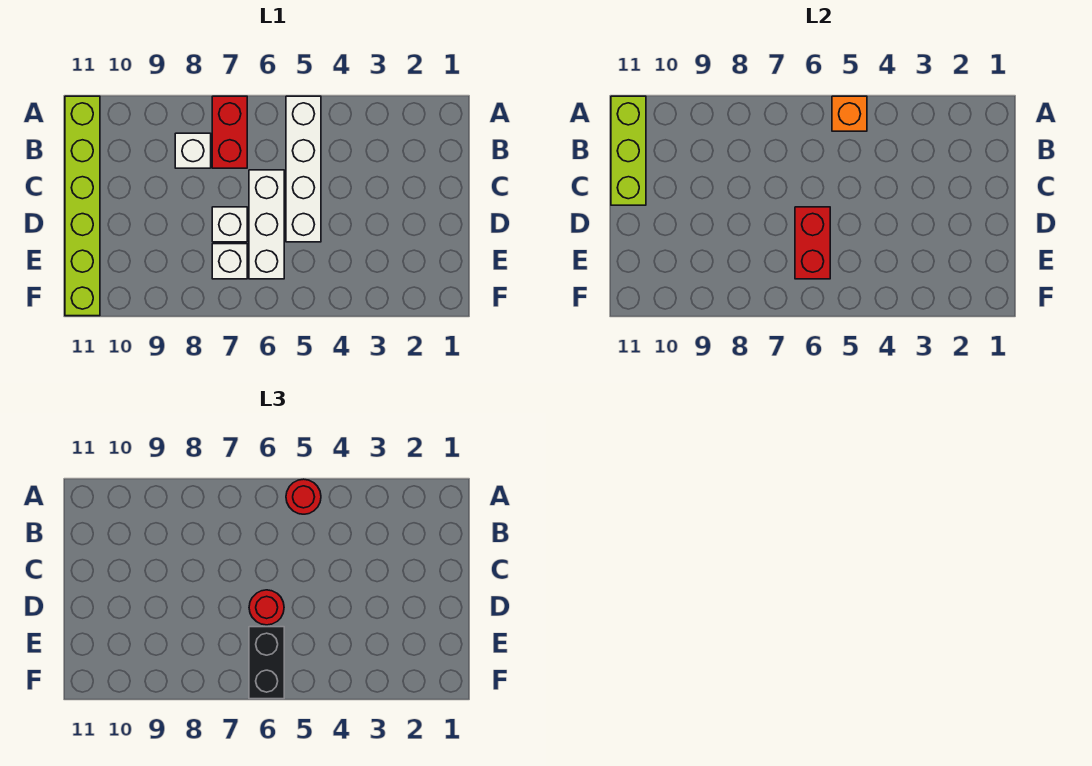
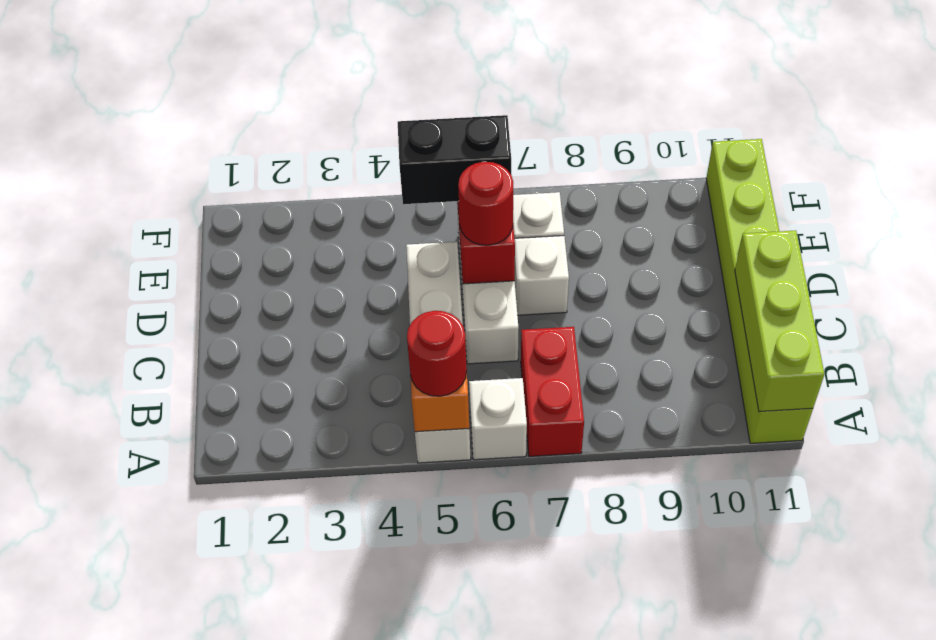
white brick B8 level 1 -> white brick A6 level 1
black brick E6:F6 level 3 -> black brick E5:E6 level 3

